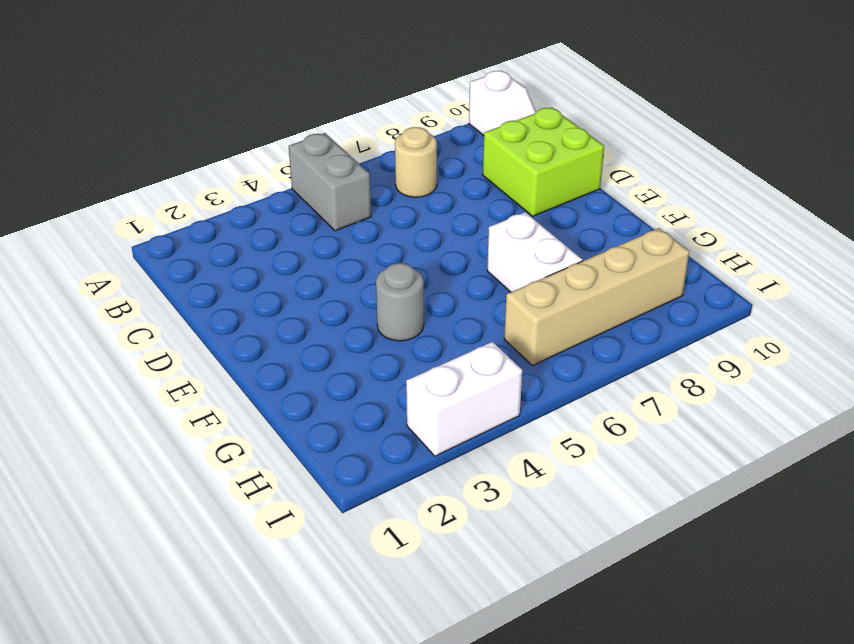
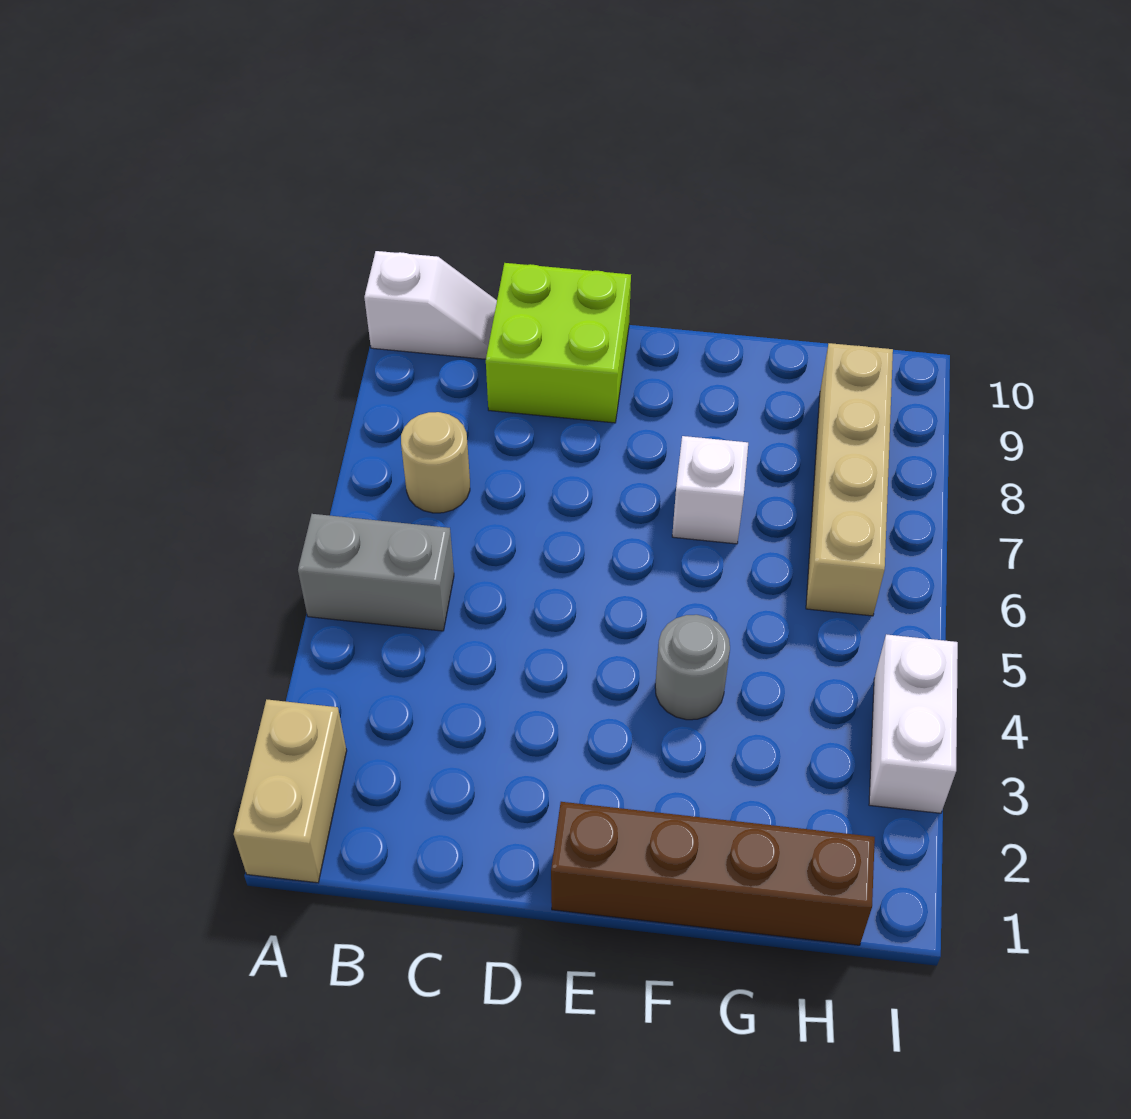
none -> tan brick A1:A2 level 1
none -> brown brick E1:H1 level 1
white brick F7:G7 level 1 -> white brick F7 level 1

